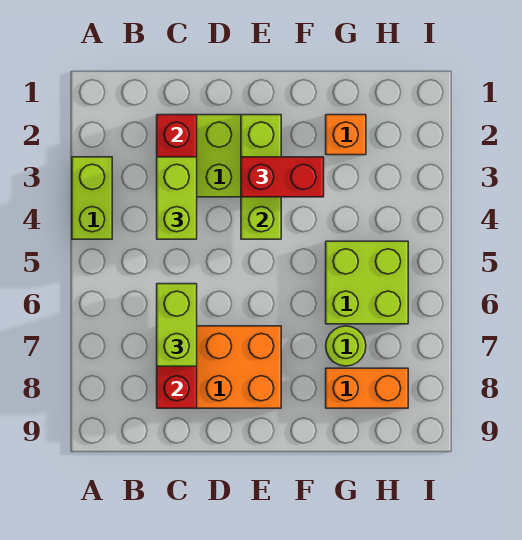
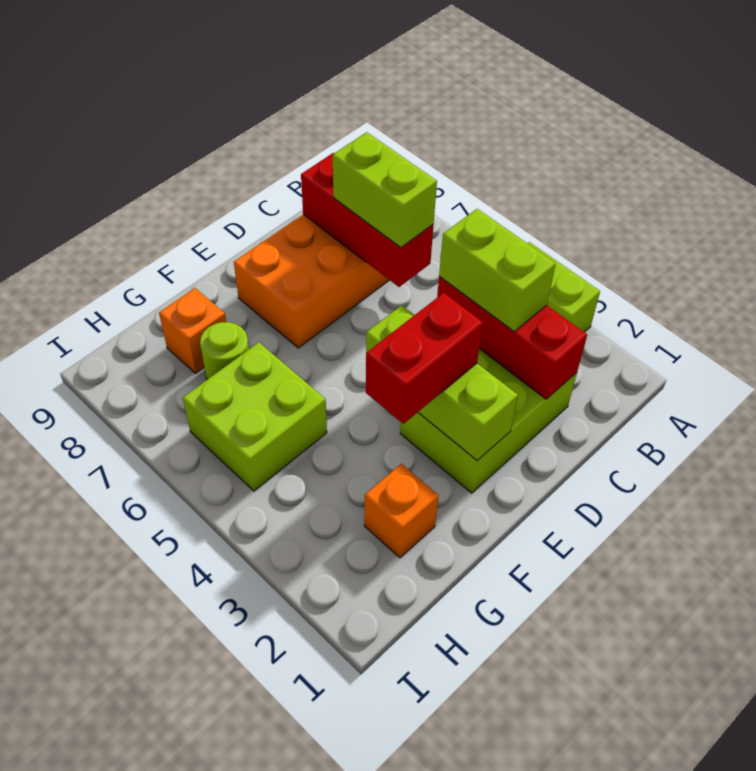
orange brick G8:H8 level 1 -> orange brick G8 level 1

